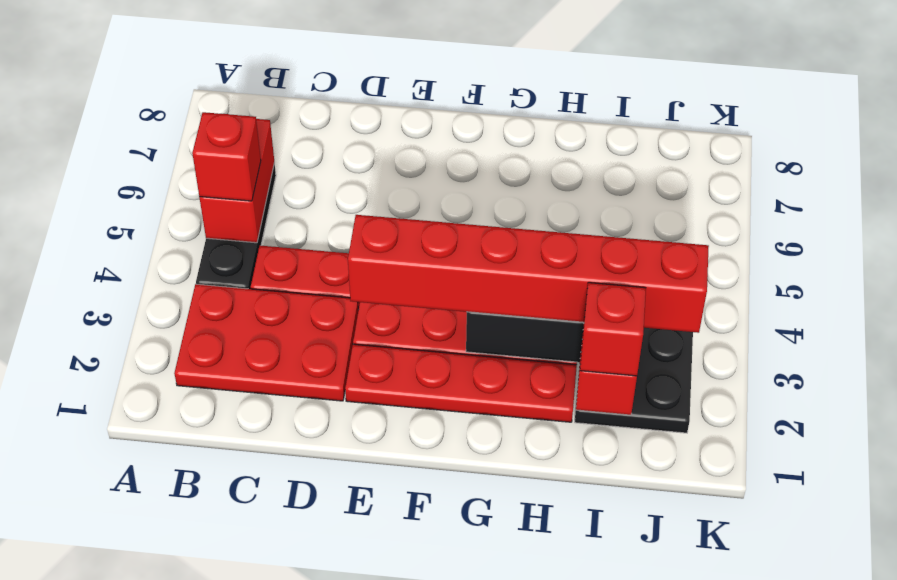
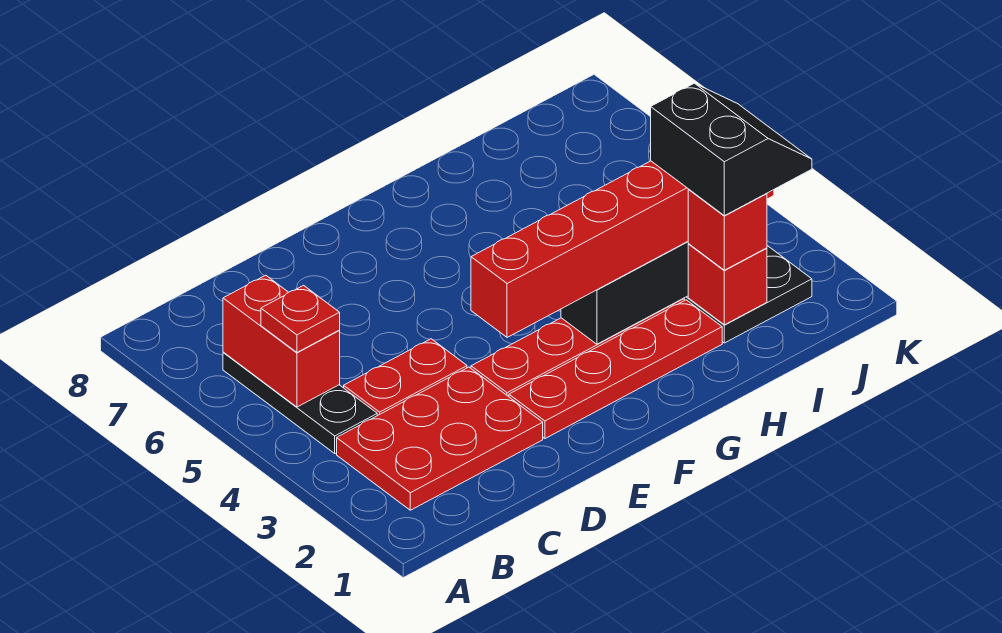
red brick B5 level 3 -> red plate B5 level 3
none -> black slope I2:J3 level 4 top I

